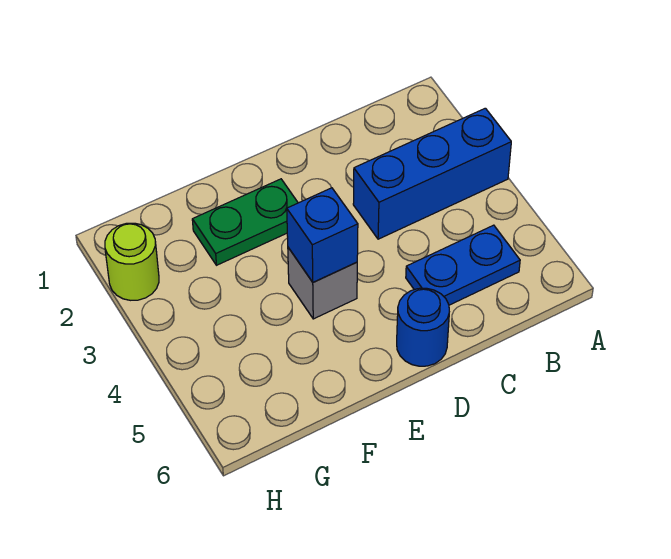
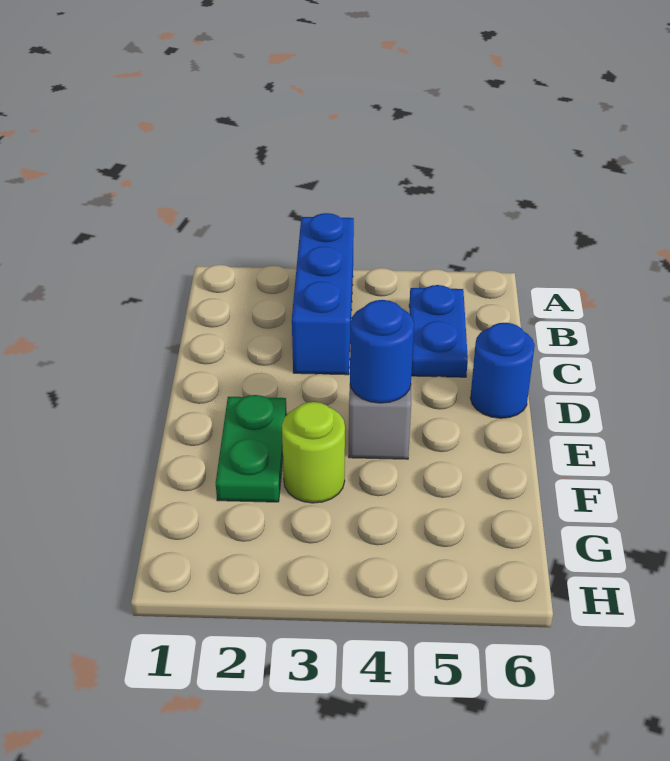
blue brick E4 level 2 -> blue round brick E4 level 2
lime round brick H2 level 1 -> lime round brick F3 level 1

